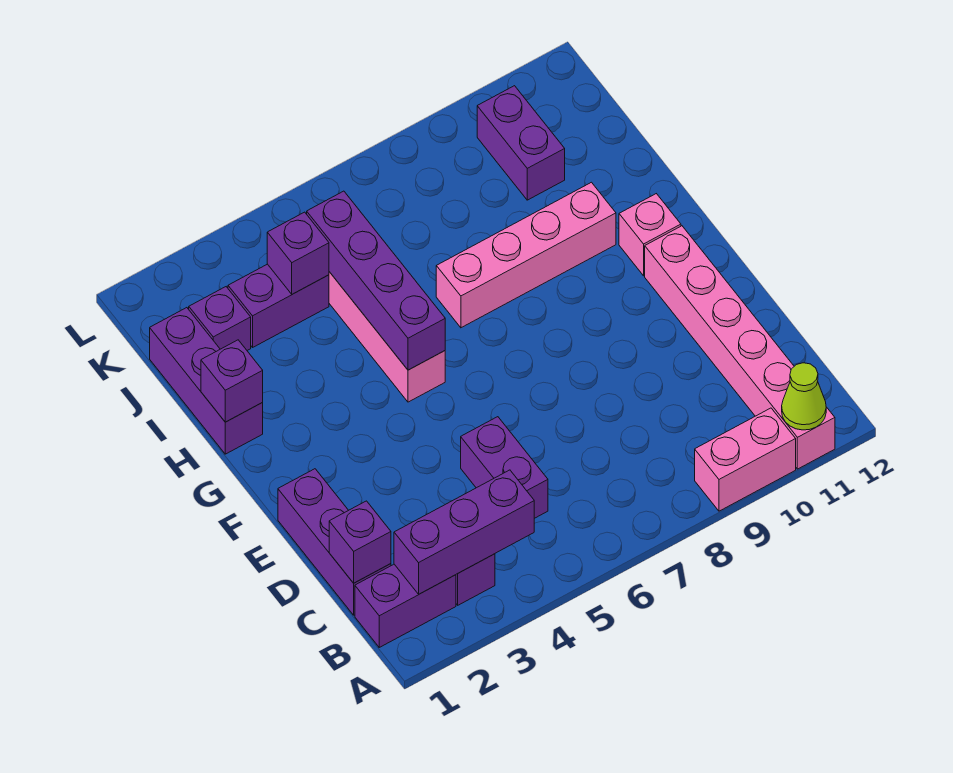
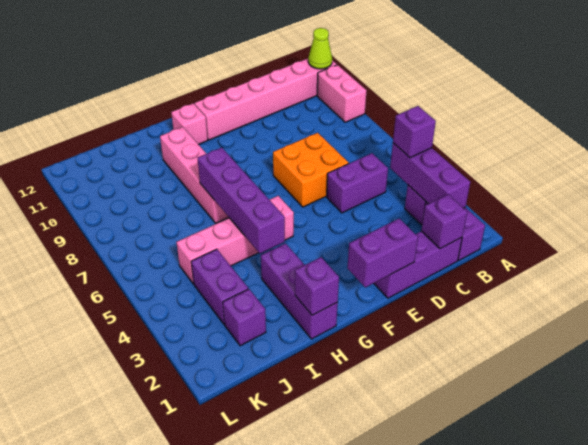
none -> orange brick D6:E7 level 1
purple brick G5:J5 level 2 -> purple brick H4:H7 level 2
purple brick H1:J1 level 1 -> purple brick H1:H3 level 1
purple brick J4 level 2 -> purple brick B4 level 3
purple brick J10:K10 level 1 -> purple brick E1:F1 level 2

